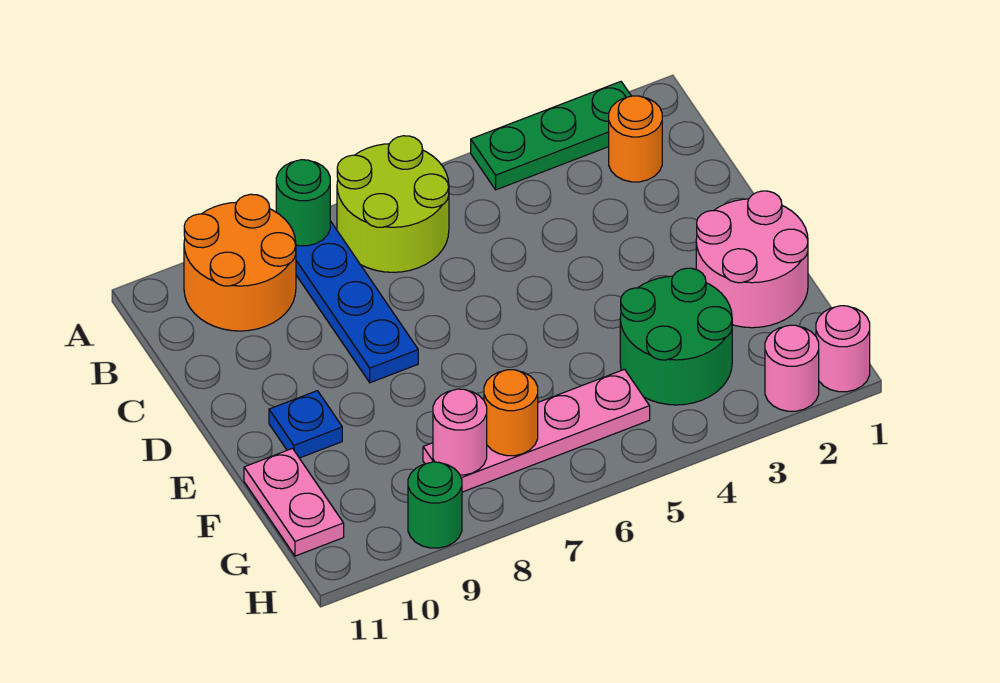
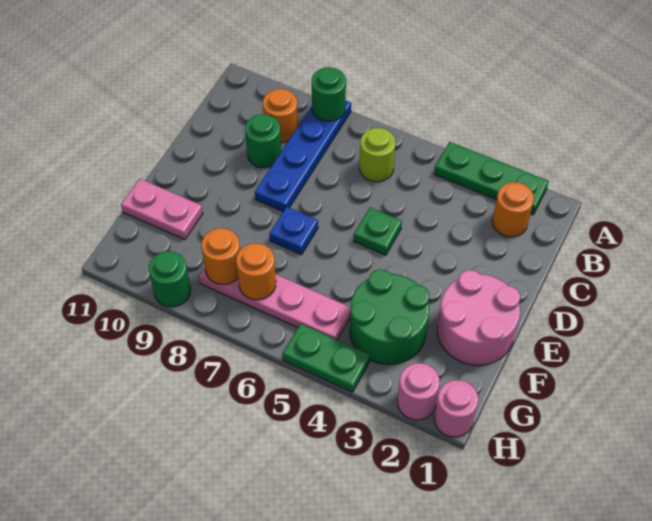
lime round brick A6:B7 level 1 -> lime round brick B6 level 1
orange round brick A9:B10 level 1 -> orange round brick B9 level 1
none -> green round brick C9 level 1
none -> green plate D5 level 1
blue plate E10 level 1 -> blue plate E7 level 1
pink plate F11:G11 level 1 -> pink plate F10:F11 level 1
pink round brick G8 level 2 -> orange round brick G8 level 2
none -> green plate H4:H5 level 1

